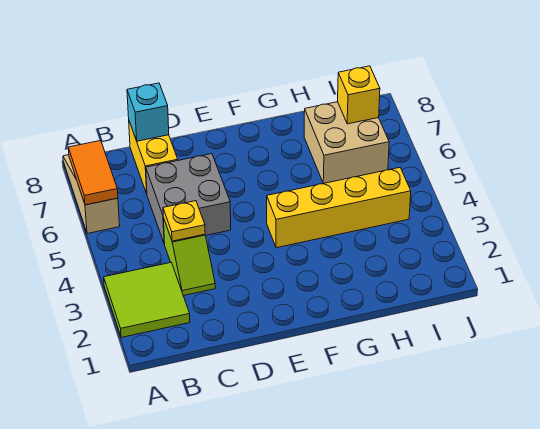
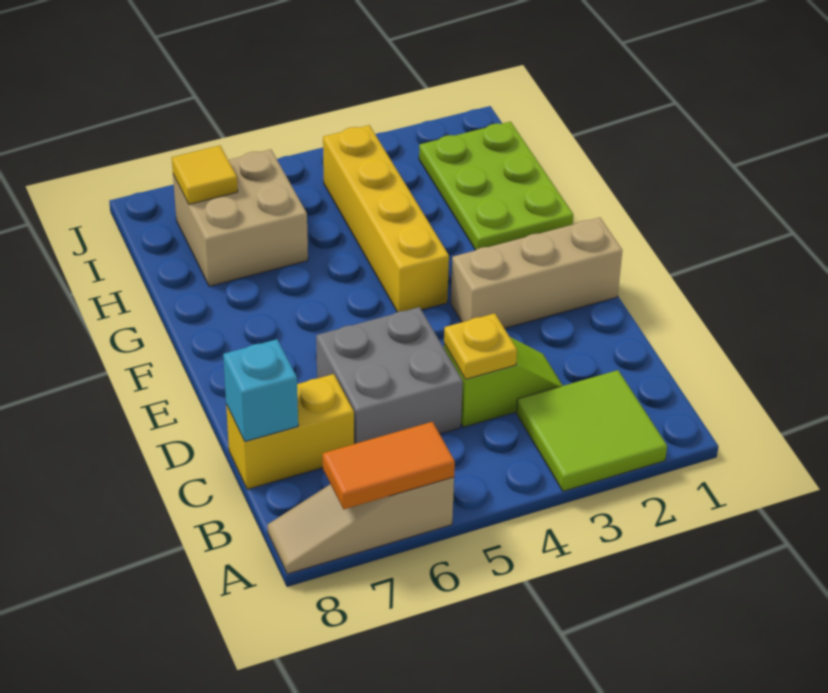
none -> tan brick E1:E3 level 1
none -> lime plate G1:I2 level 1
yellow brick I7 level 2 -> yellow tile I7 level 2

